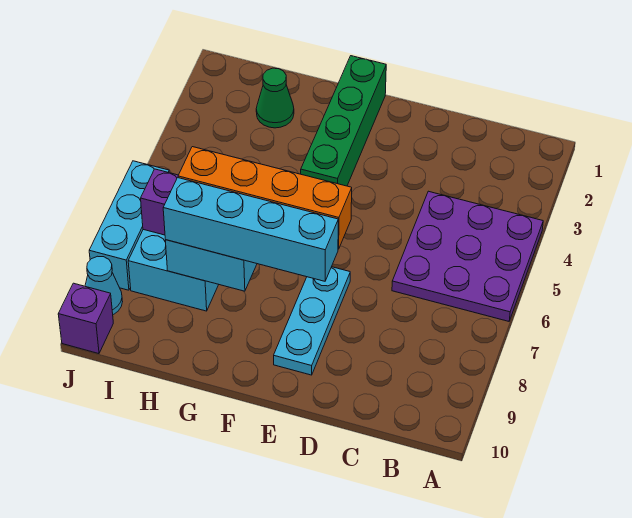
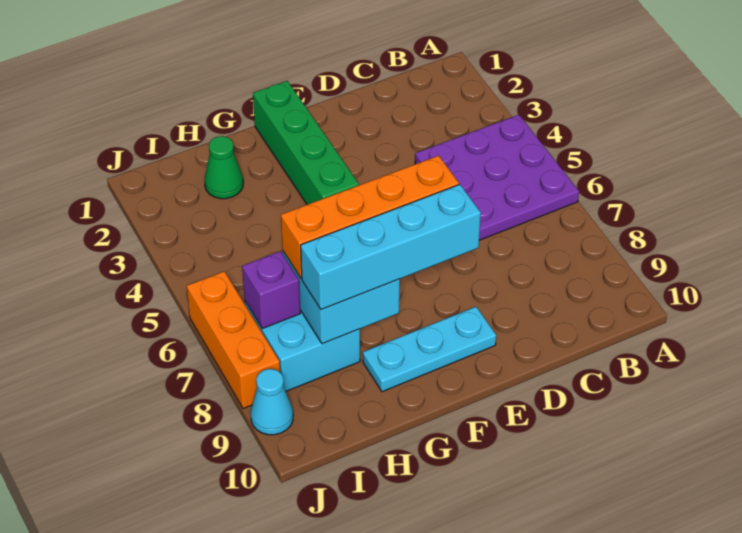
cyan plate E7:E9 level 1 -> cyan plate E9:G9 level 1
cyan brick J6:J8 level 1 -> orange brick J6:J8 level 1
purple brick J10 level 1 -> none

